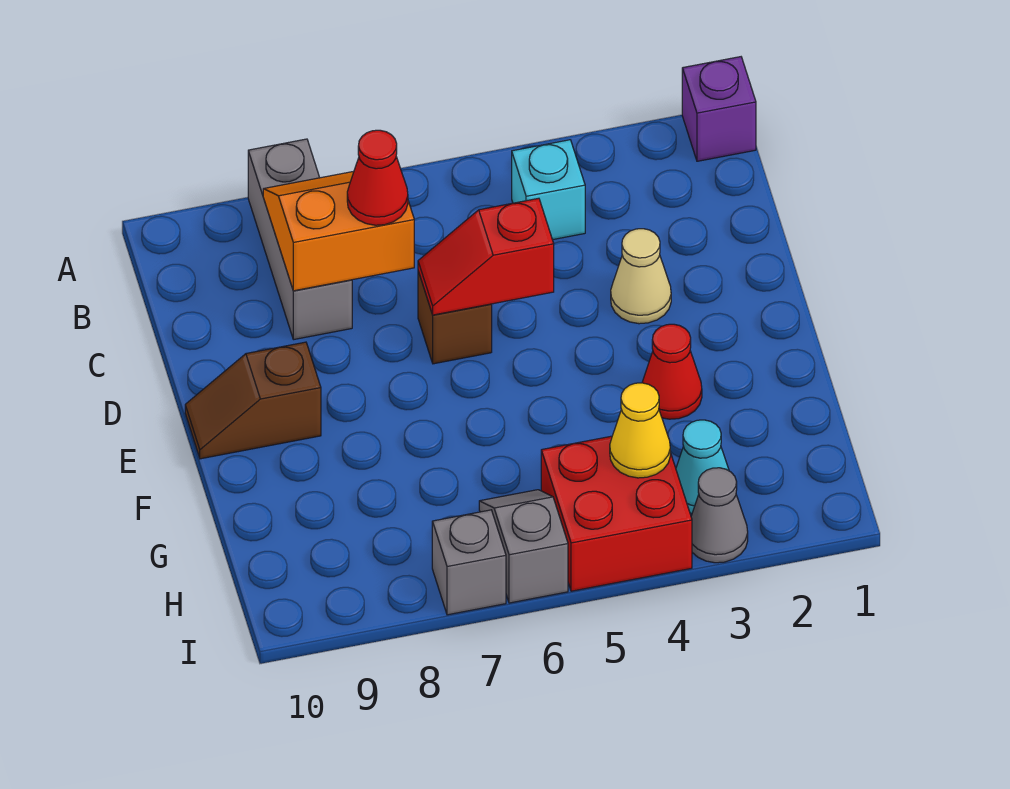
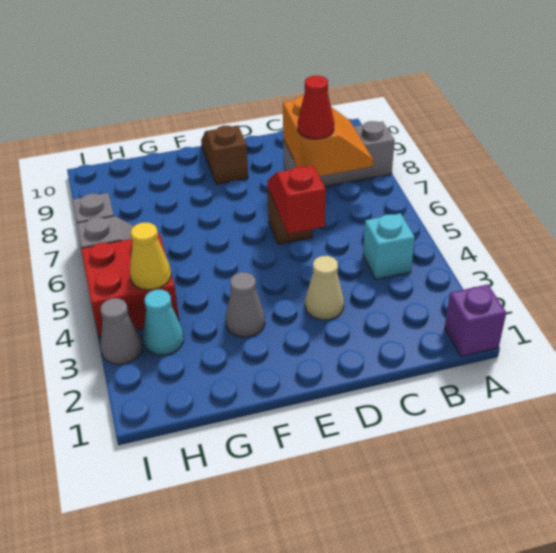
red cone F3 level 1 -> grey cone F3 level 1

